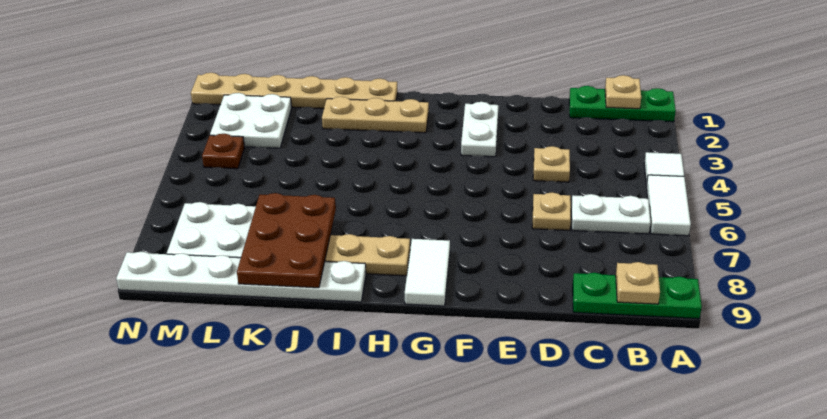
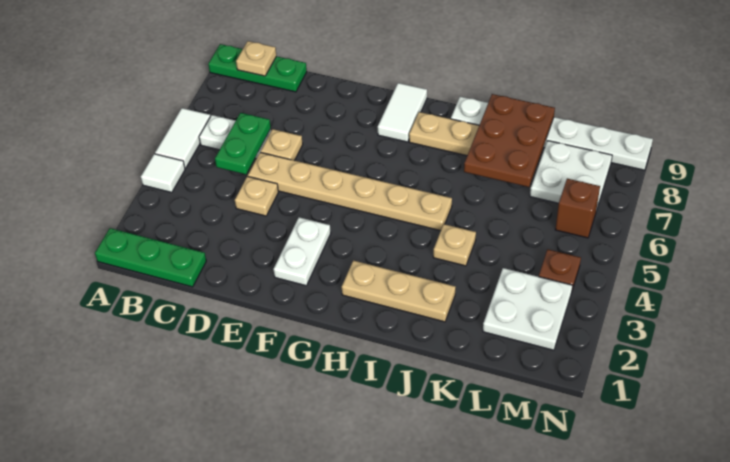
tan plate B1 level 2 -> tan plate J4 level 1
none -> green plate C5:C6 level 2
tan plate I1:N1 level 1 -> tan plate D5:I5 level 1
none -> brown brick M6 level 1

